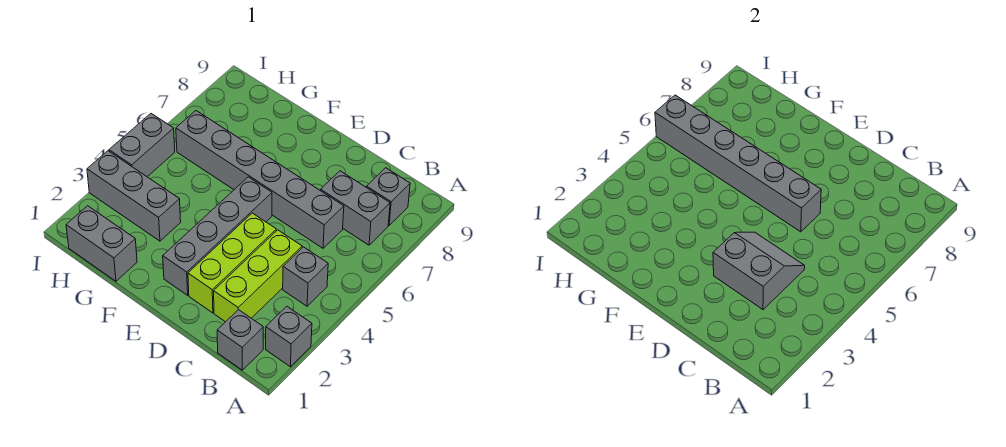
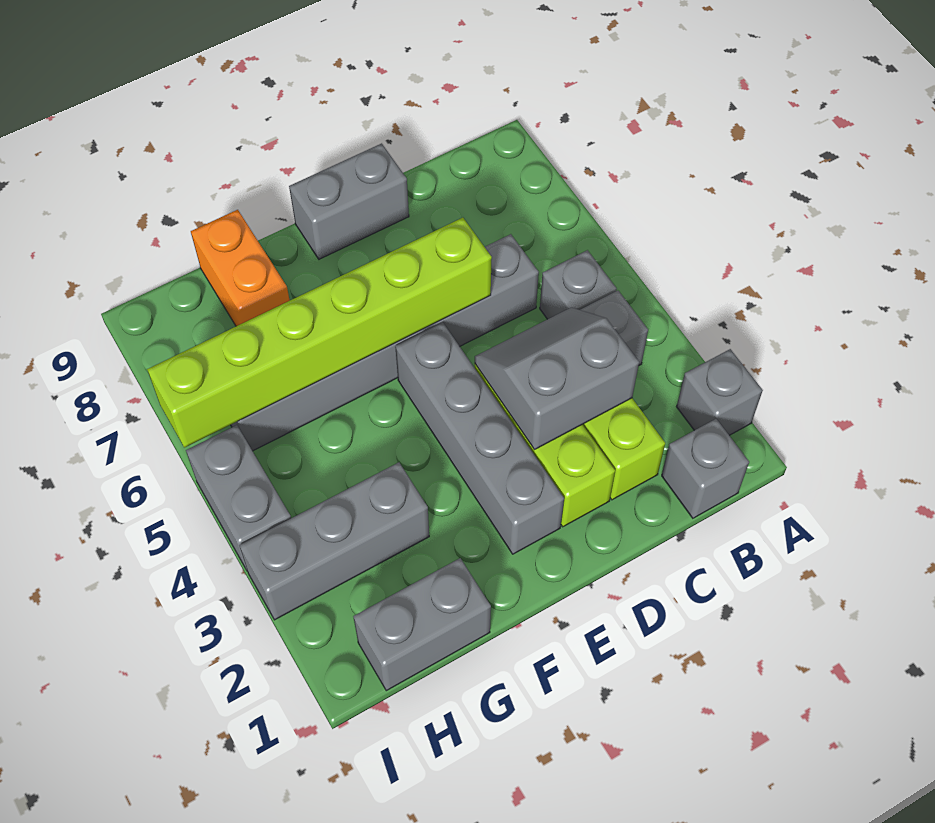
grey brick B7:C7 level 1 -> grey brick D9:E9 level 1
grey brick B8 level 1 -> grey brick B5 level 1
grey brick D6:I6 level 2 -> lime brick D6:I6 level 2
none -> orange brick G8:G9 level 1

